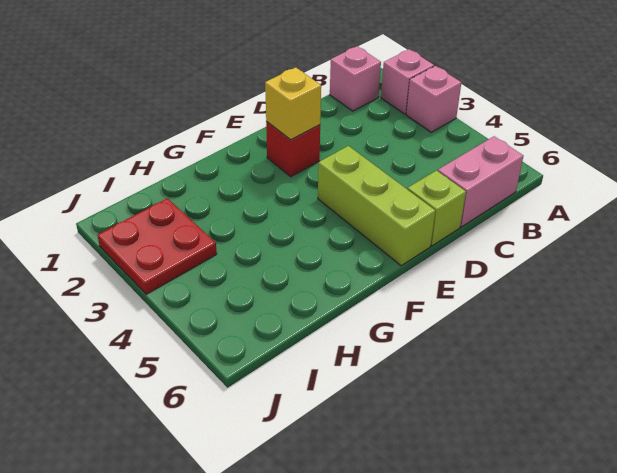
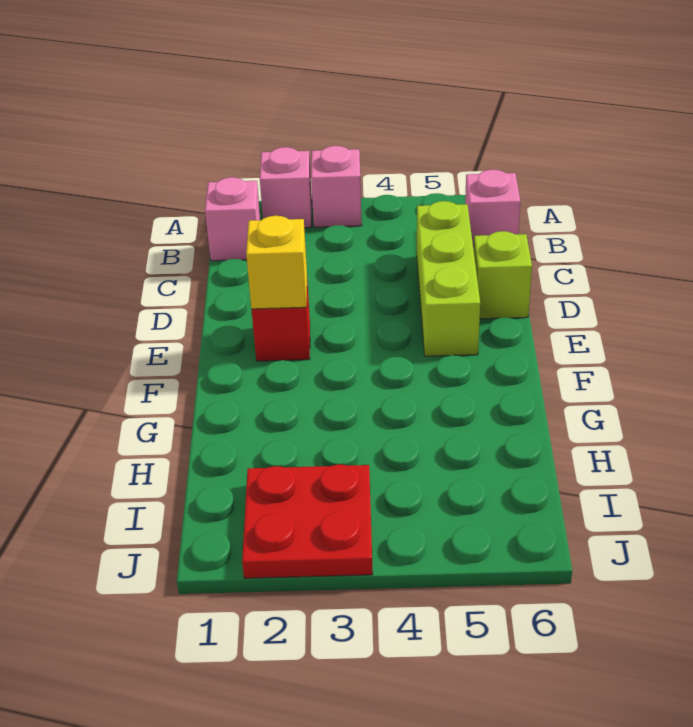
pink brick B6:C6 level 1 -> pink brick B6 level 1
lime brick E4:E6 level 1 -> lime brick C5:E5 level 1

